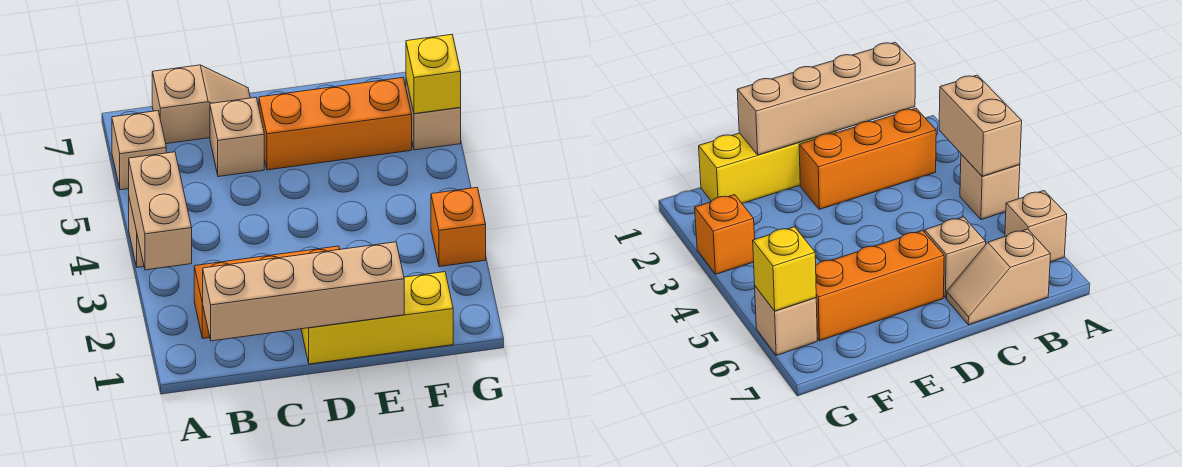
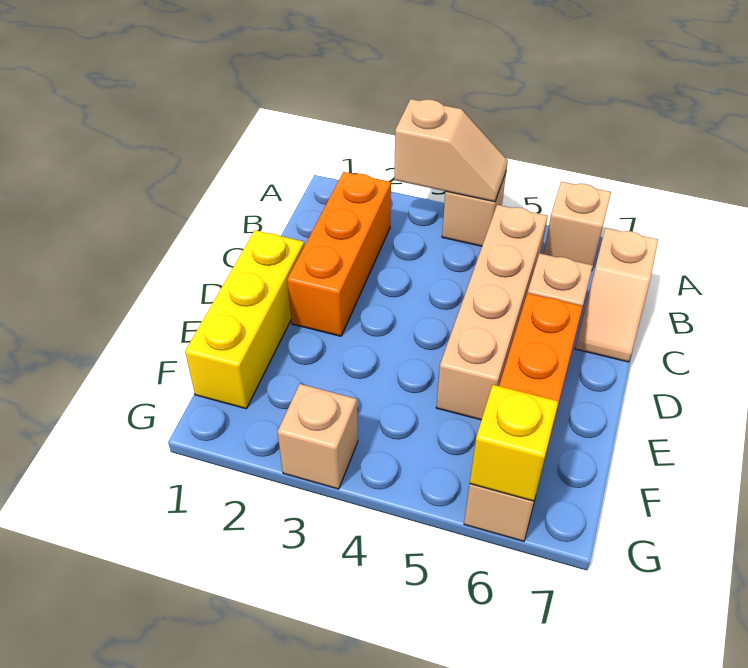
tan brick A3:A4 level 2 -> tan slope A3:A4 level 2 top 3
tan brick B1:E1 level 2 -> tan brick B5:E5 level 1
orange brick G3 level 1 -> tan brick G3 level 1

